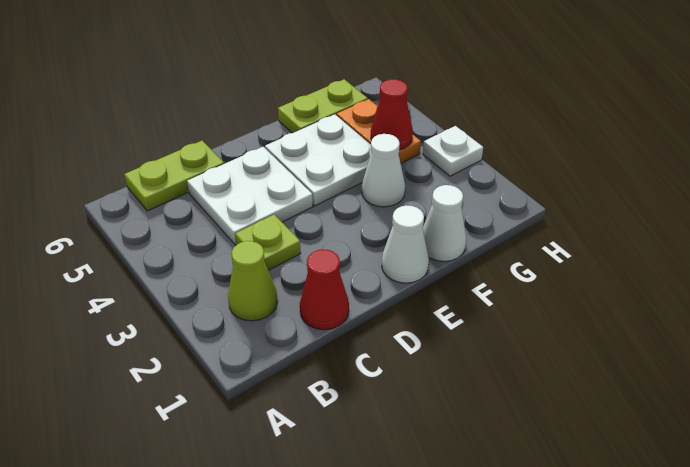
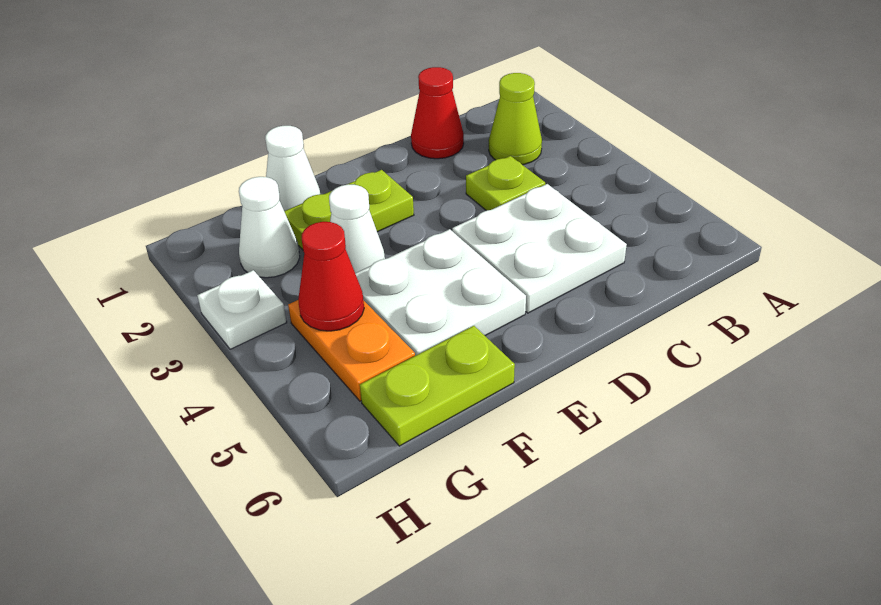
lime plate B6:C6 level 1 -> lime plate E2:F2 level 1
white cone E1 level 1 -> white cone G2 level 1

